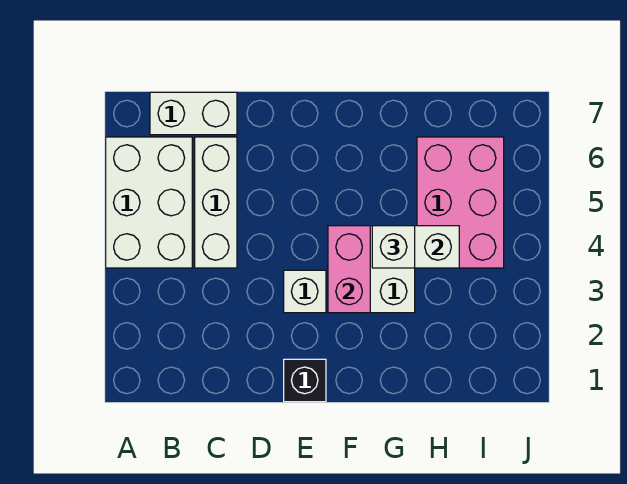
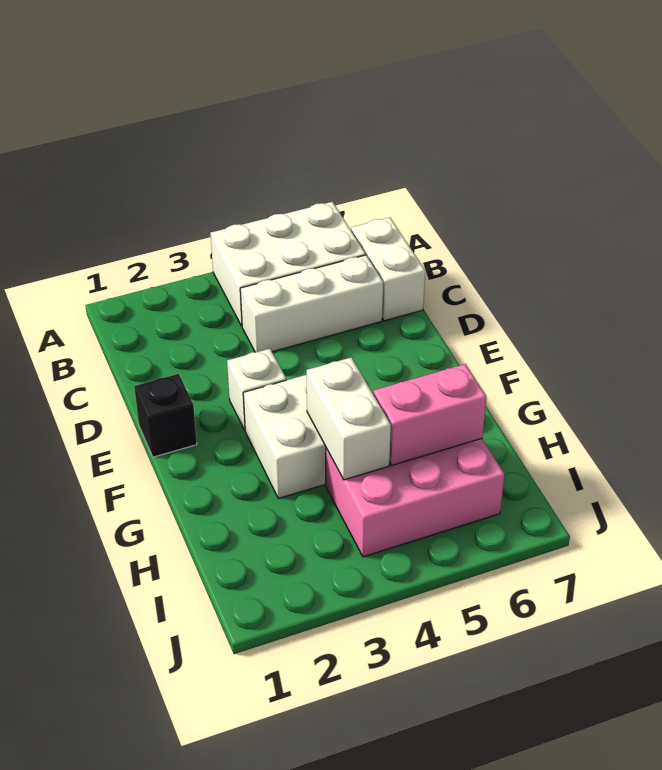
pink brick F3:F4 level 2 -> pink brick H5:H6 level 2
white brick G4 level 3 -> none

